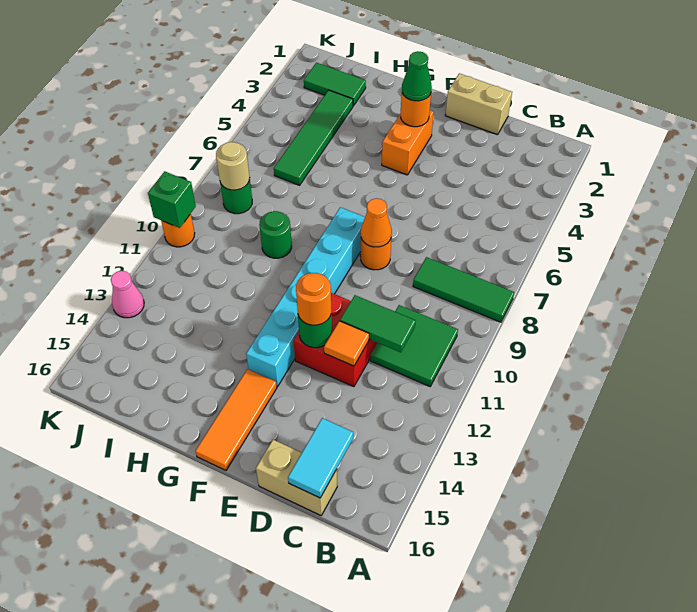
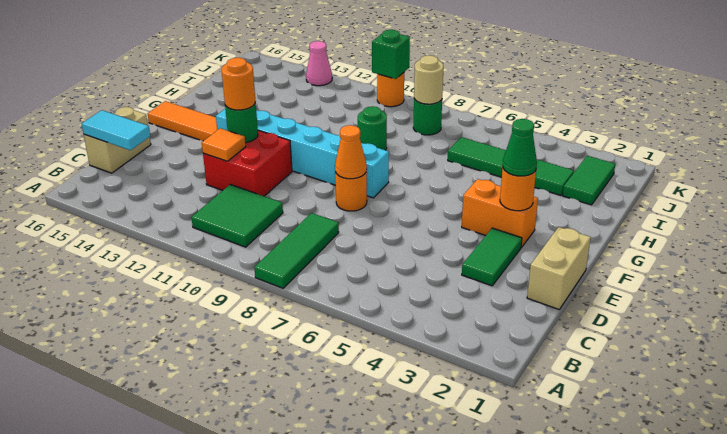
green tile C11:D11 level 2 -> green tile D3:E3 level 1

